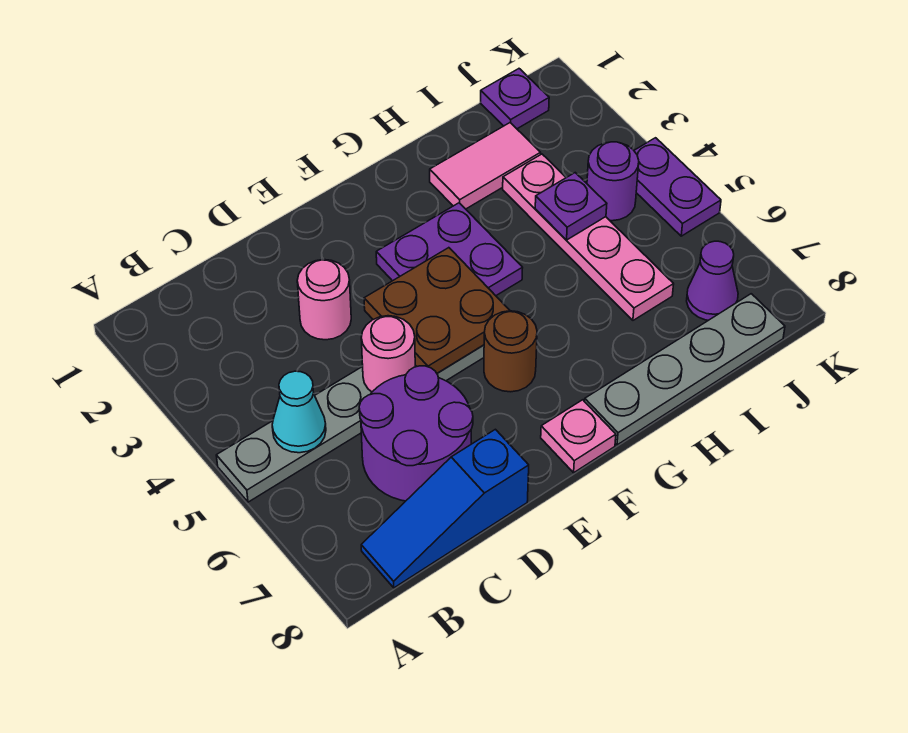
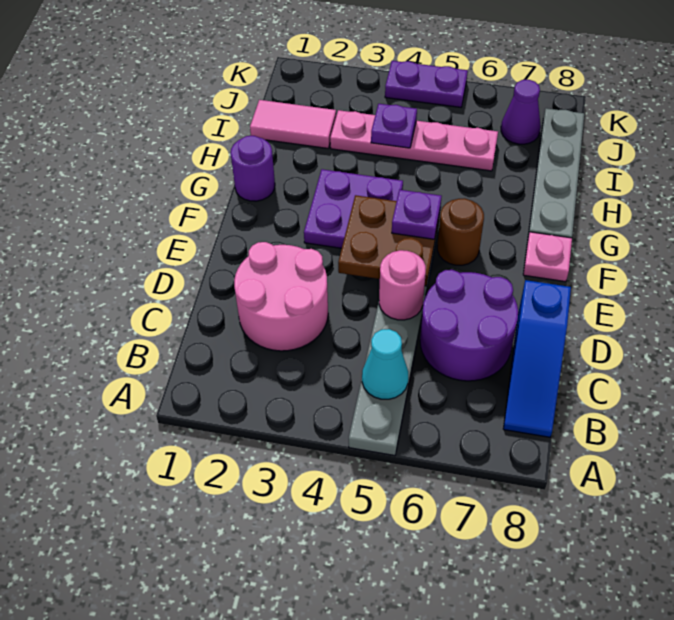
pink round brick D3 level 1 -> pink round brick C2:D3 level 1
pink tile H2:I2 level 1 -> pink tile I1:I2 level 1
purple plate J1 level 1 -> purple plate F5 level 3
purple round brick J4 level 1 -> purple round brick G1 level 1

